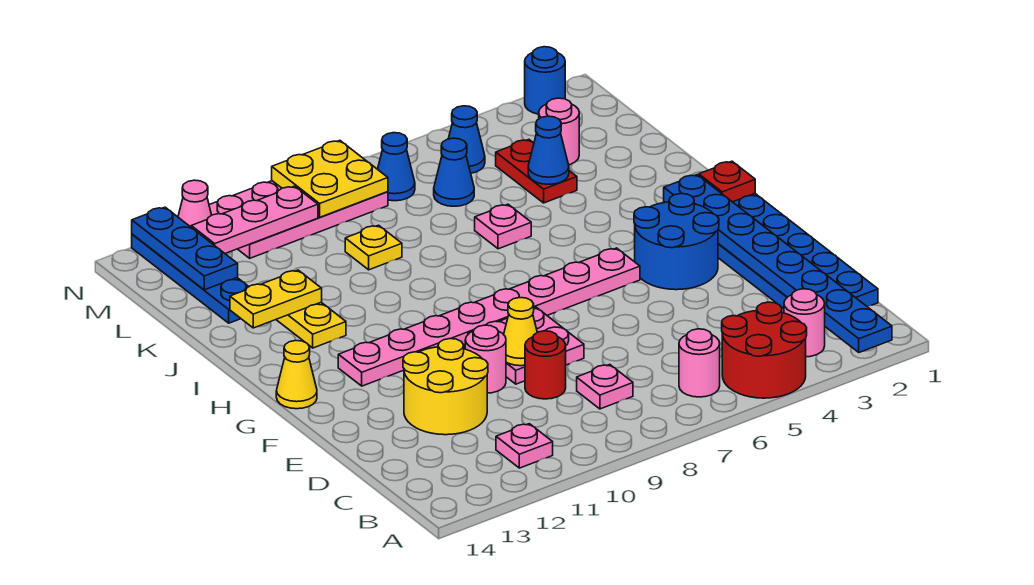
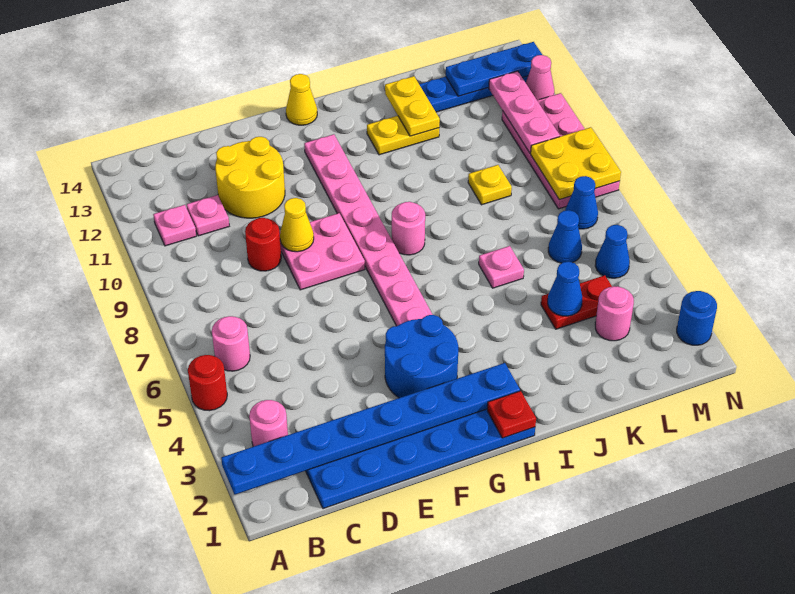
red round brick A4:B5 level 1 -> red round brick A5 level 1
pink plate C8 level 1 -> pink plate C11 level 1
pink round brick E10 level 1 -> pink round brick H8 level 1

